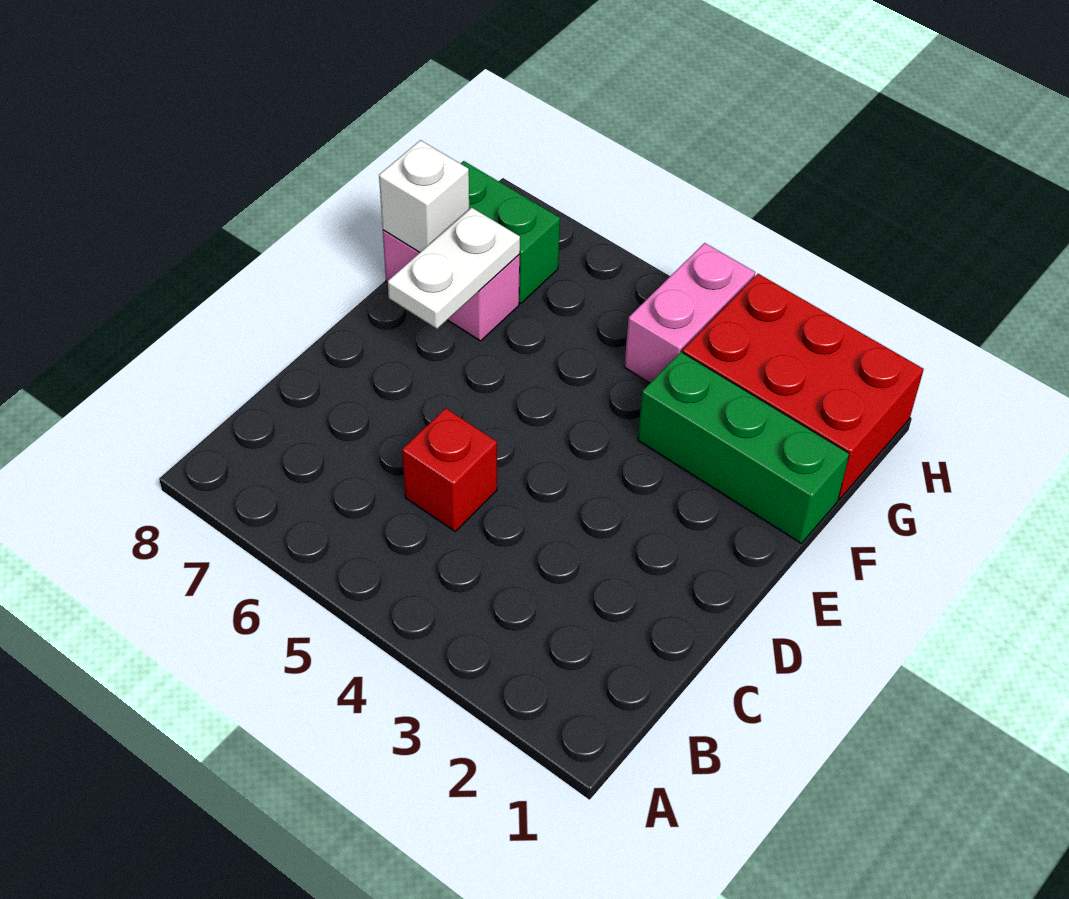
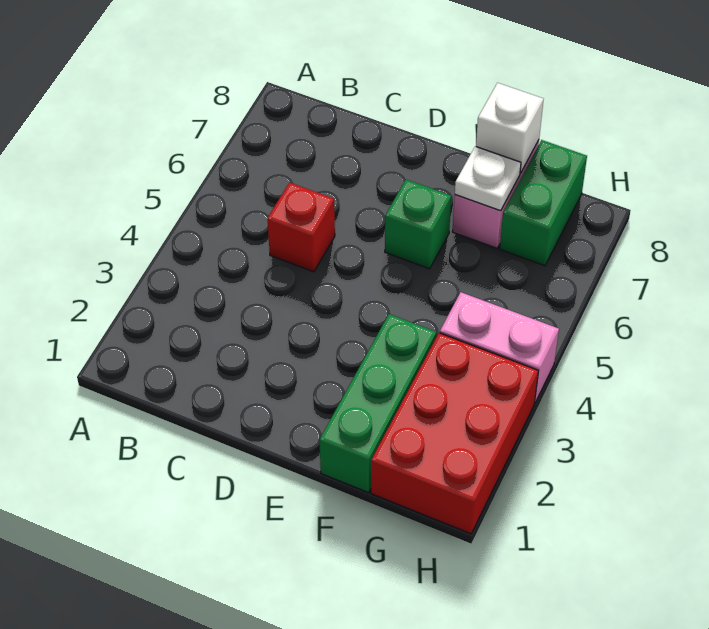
none -> green brick E6 level 1
white plate E7:F7 level 2 -> white plate F7 level 2

